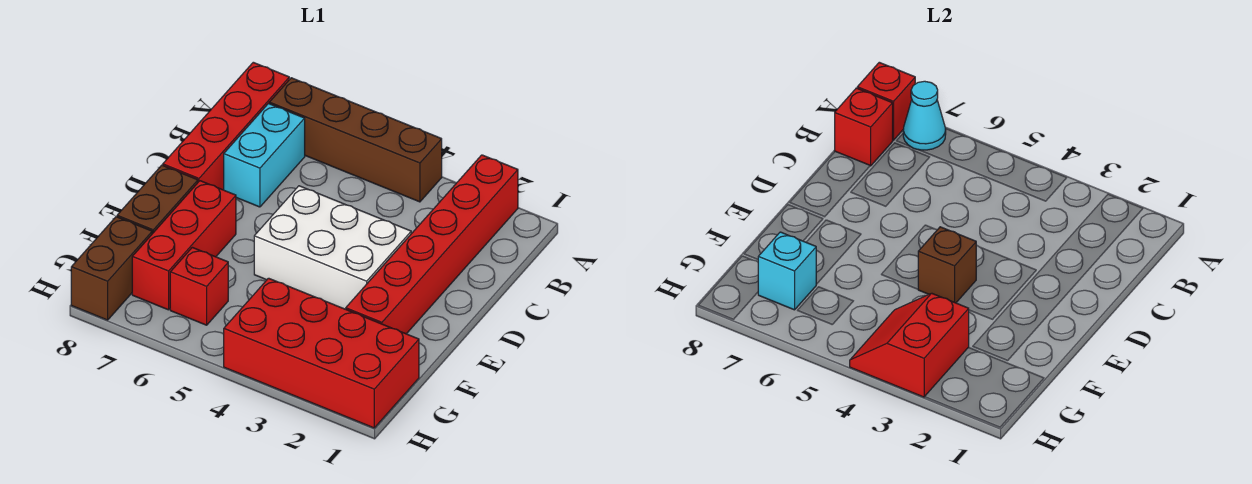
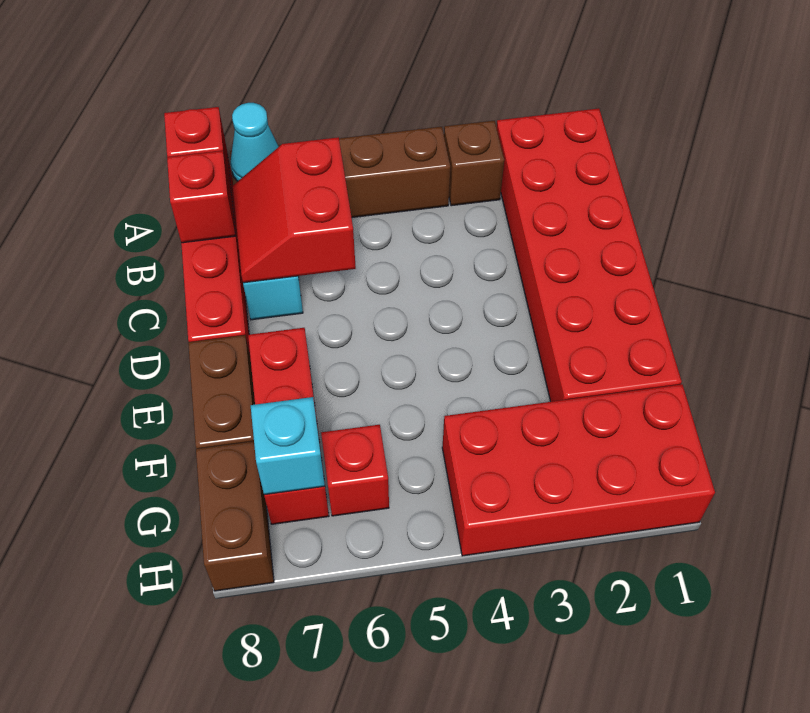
red brick A2:F2 level 1 -> red brick A1:F2 level 1
white brick D3:E5 level 1 -> none
brown brick E4 level 2 -> brown brick A3 level 1
red slope G3:H4 level 2 top 3 -> red slope B6:C7 level 2 top 6

